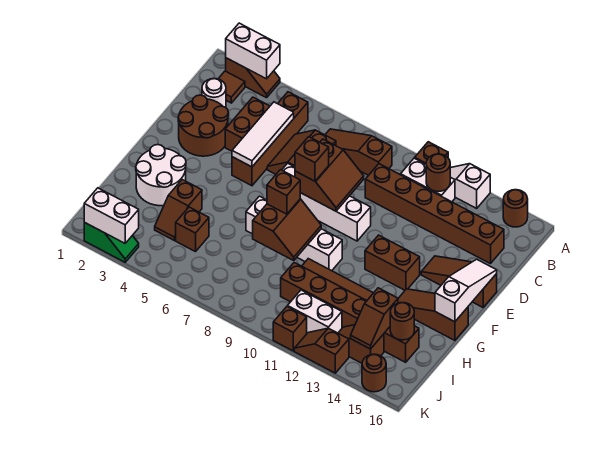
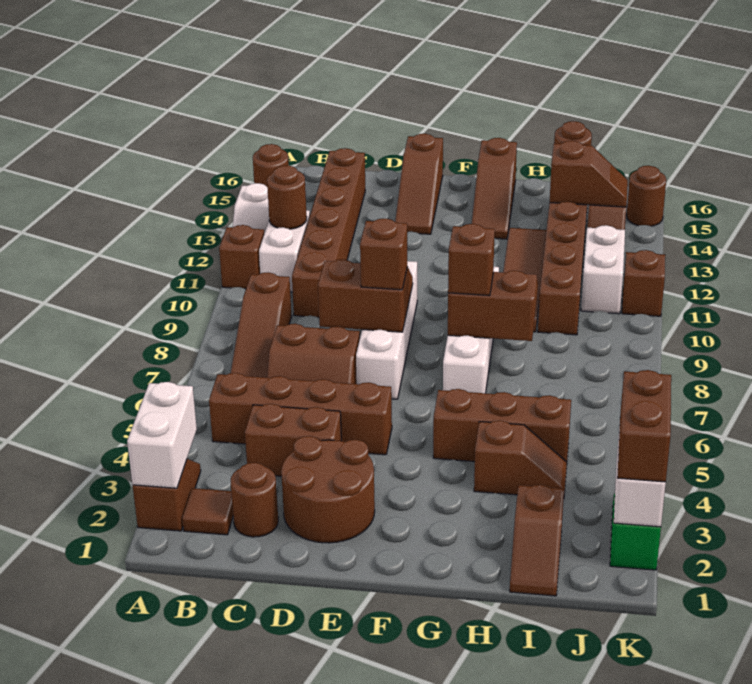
white round brick C2 level 1 -> brown round brick C2 level 1
white tile C5:E5 level 2 -> none
white slope E16:G16 level 2 top G -> none
brown brick F12:F13 level 1 -> brown brick K2:K3 level 3
white round brick G2:H3 level 1 -> none
brown brick I5 level 1 -> brown brick G5:I5 level 1
brown slope K12:K13 level 1 top 13 -> brown slope I1:I2 level 1 top 2

